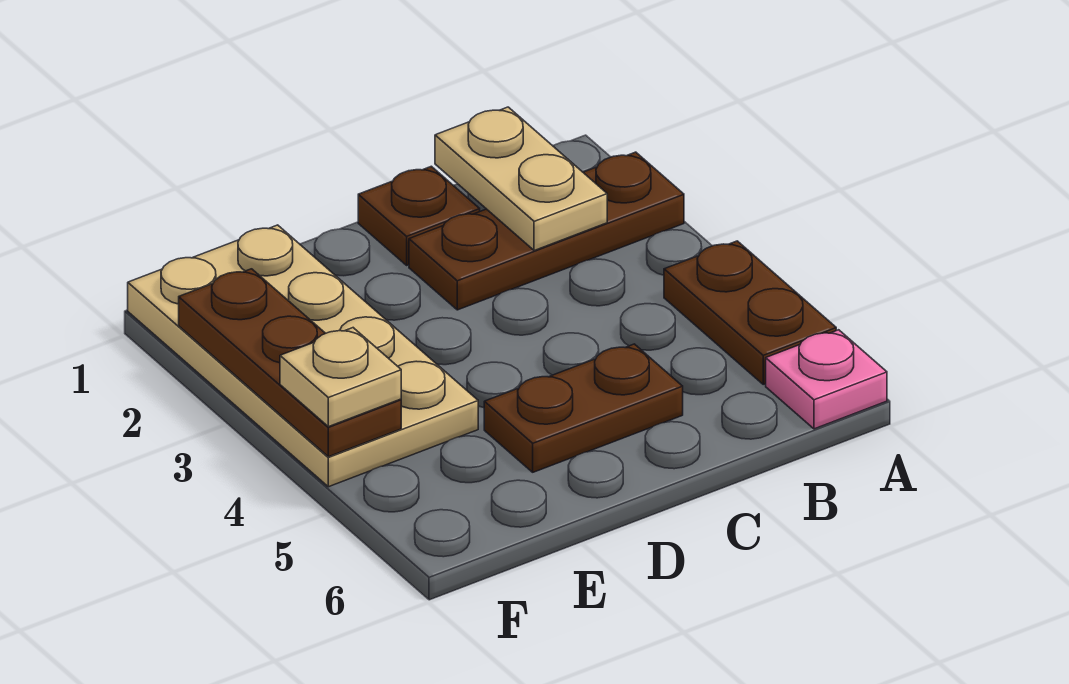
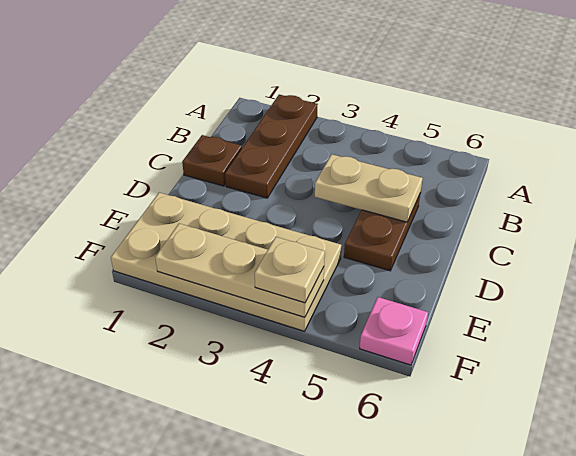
brown plate A4:A5 level 1 -> none
pink plate A6 level 1 -> pink plate F6 level 1
tan plate B1:B2 level 2 -> tan plate C4:C5 level 2
brown plate F2:F4 level 2 -> tan plate F2:F4 level 2

